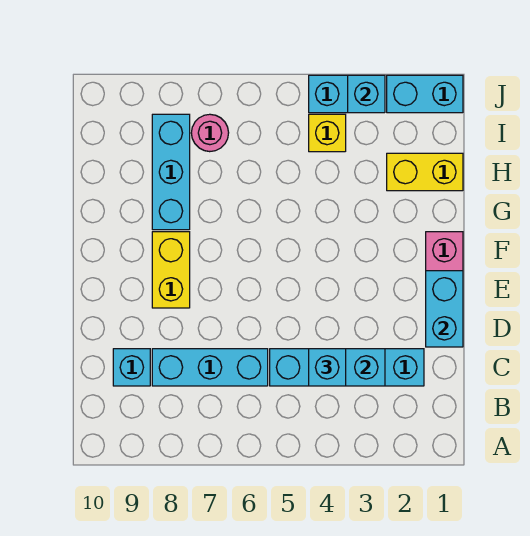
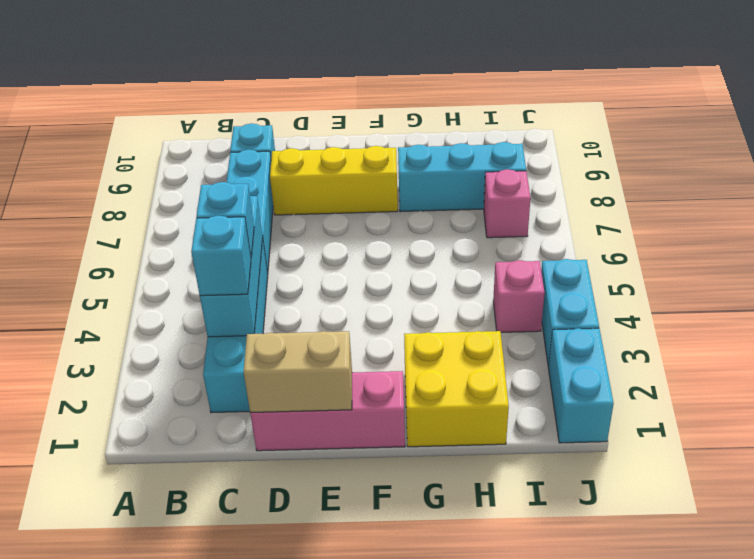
cyan brick D1:E1 level 2 -> tan brick D1:E1 level 2
yellow brick E8:F8 level 1 -> yellow brick D8:F8 level 1
yellow brick H1:H2 level 1 -> yellow brick G1:H2 level 1
yellow brick I4 level 1 -> pink brick I4 level 1
pink round brick I7 level 1 -> pink brick I7 level 1
cyan brick J3 level 2 -> cyan brick C3 level 3

